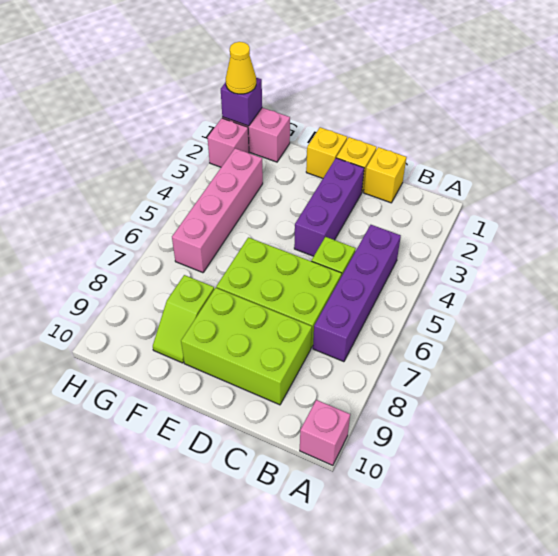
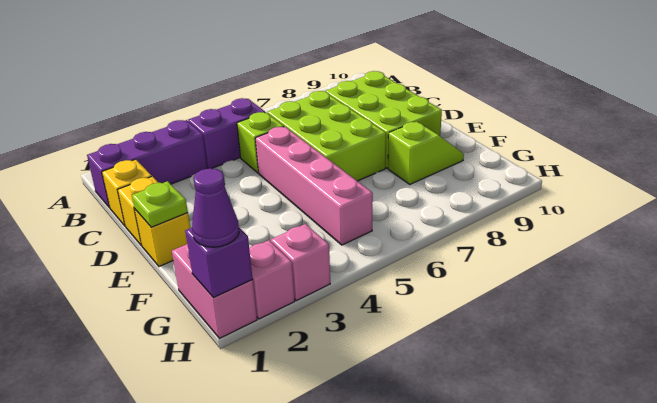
pink brick A10 level 1 -> pink brick H3 level 1
purple brick B4:B7 level 1 -> purple brick B4:B5 level 1
purple brick D2:D4 level 1 -> purple brick B1:B3 level 1
none -> lime plate E1 level 2
pink brick G3:G6 level 1 -> pink brick D5:G5 level 1
yellow cone H1 level 3 -> purple cone H1 level 3

